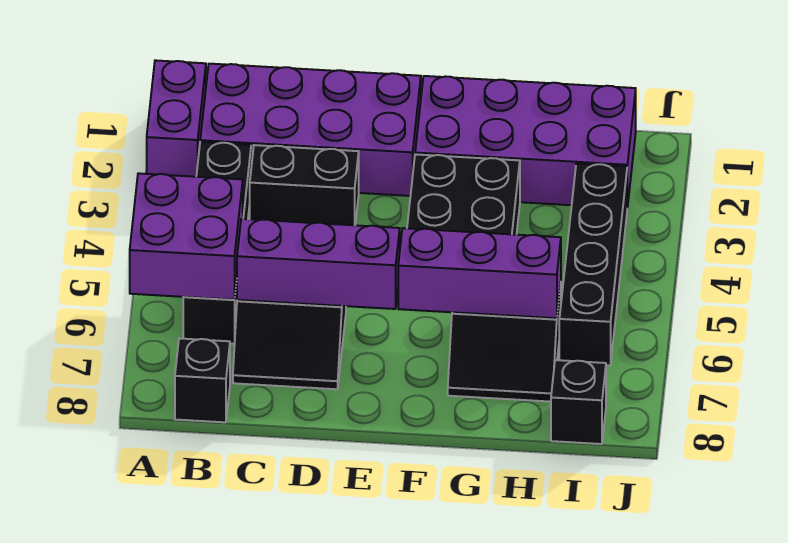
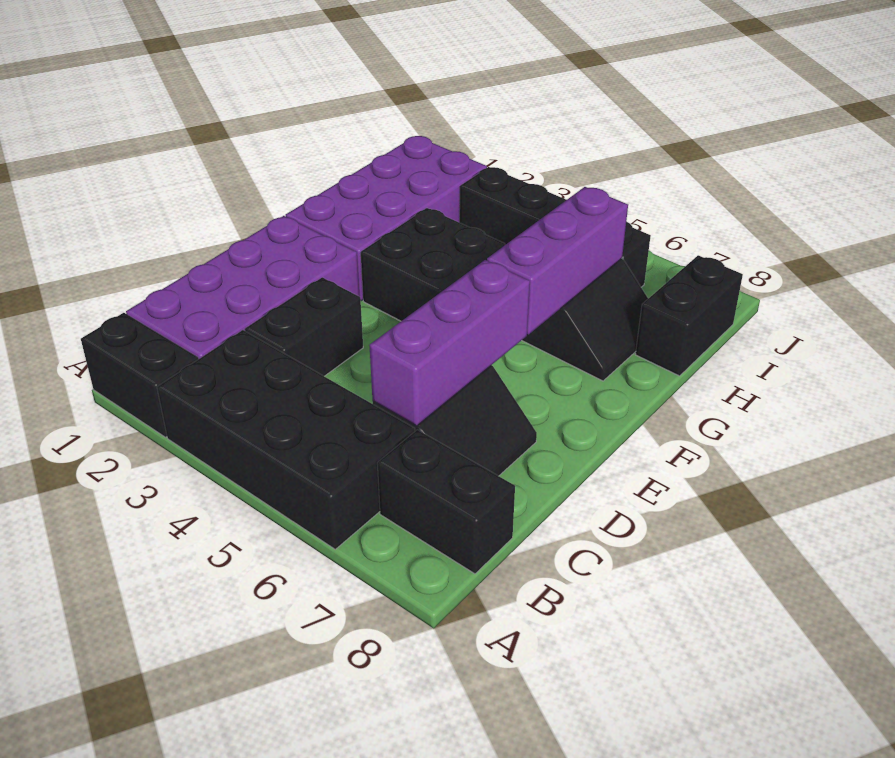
purple brick A1:A2 level 1 -> black brick A1:A2 level 1
purple brick A5:B6 level 2 -> none
black brick B3:B6 level 1 -> black brick A3:B6 level 1
black brick B8 level 1 -> black brick B7:B8 level 1
black brick I8 level 1 -> black brick H8:I8 level 1

